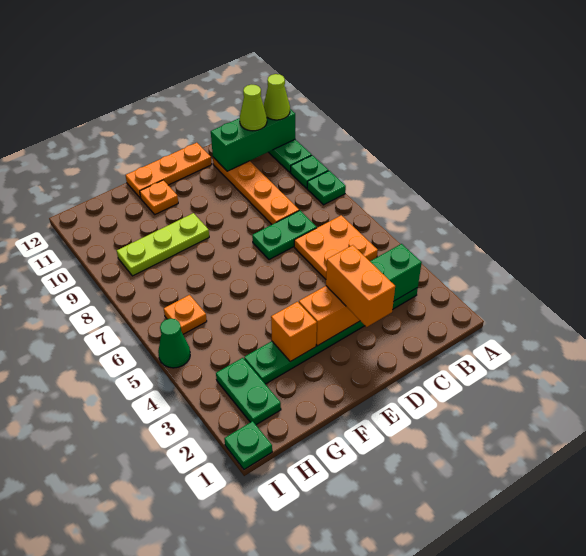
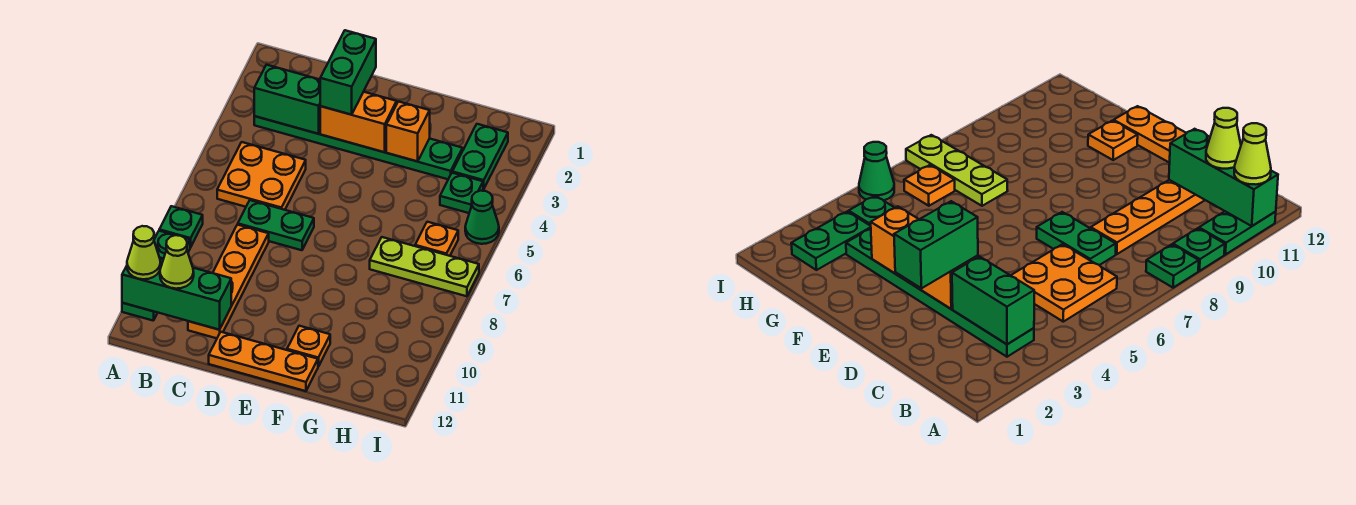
orange brick D2:D3 level 3 -> green brick D2:D3 level 3
lime plate F9:H9 level 1 -> lime plate G7:I7 level 1
green plate I1 level 1 -> green plate H4 level 1

